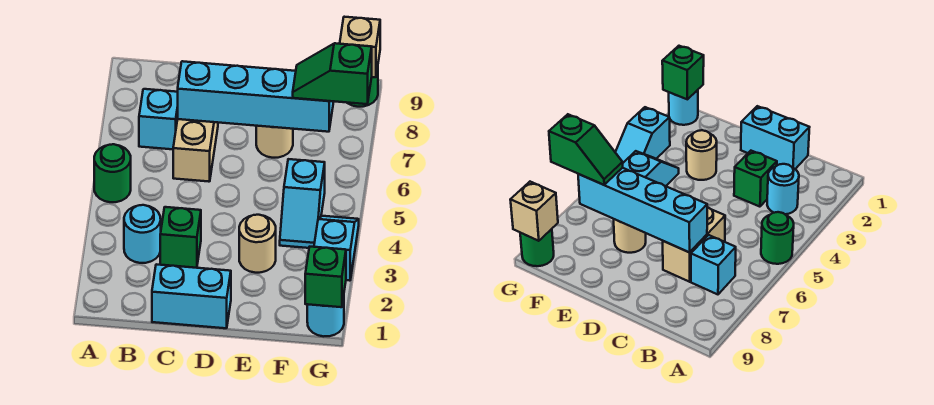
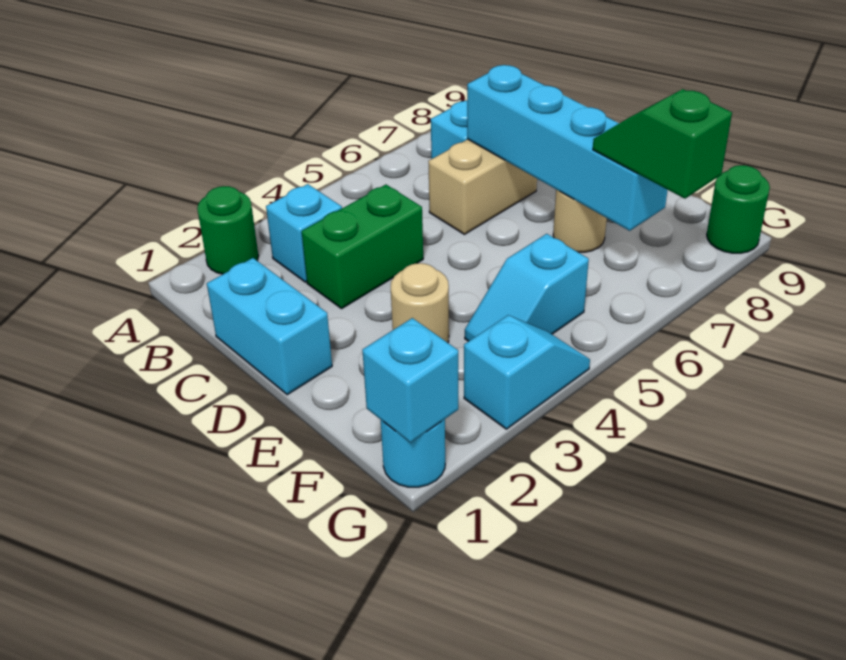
green round brick A5 level 1 -> green round brick A2 level 1
cyan round brick B3 level 1 -> cyan brick B3 level 1
green brick C3 level 1 -> green brick C3:C4 level 1
green brick G1 level 2 -> cyan brick G1 level 2
tan brick G9 level 2 -> none

